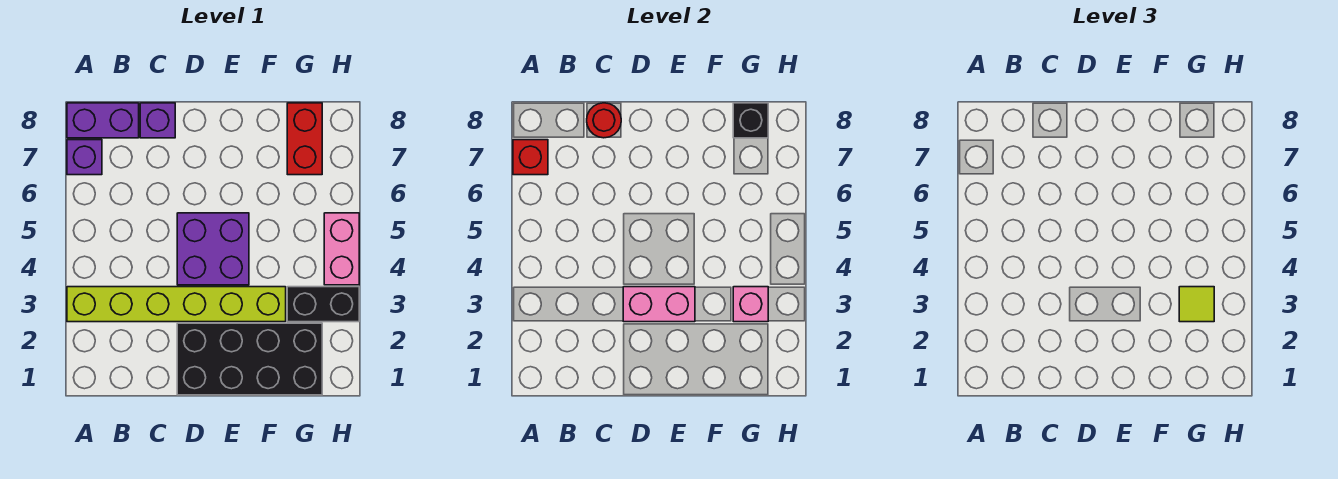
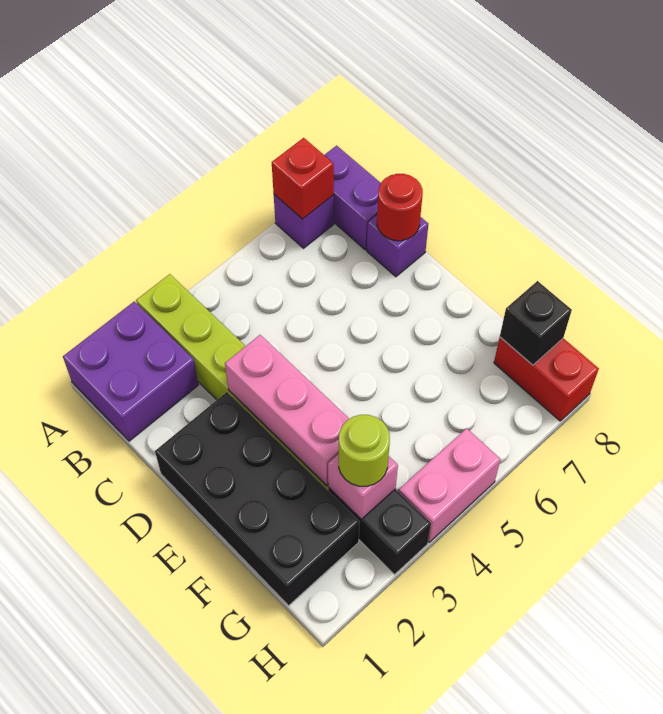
pink brick D3:E3 level 2 -> pink brick D3:F3 level 2
purple brick D4:E5 level 1 -> purple brick A1:B2 level 1
lime tile G3 level 3 -> lime round brick G3 level 3
red brick G7:G8 level 1 -> red brick G8:H8 level 1

